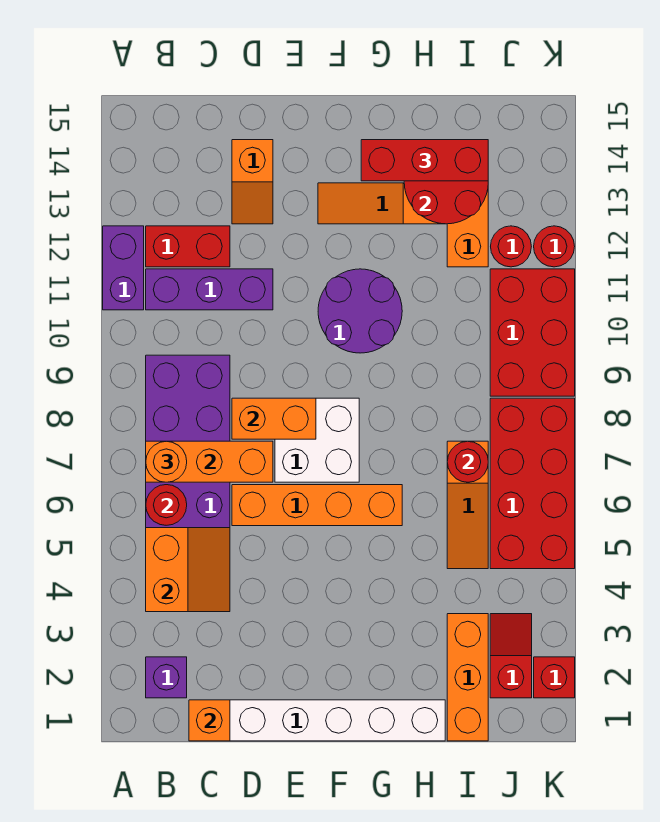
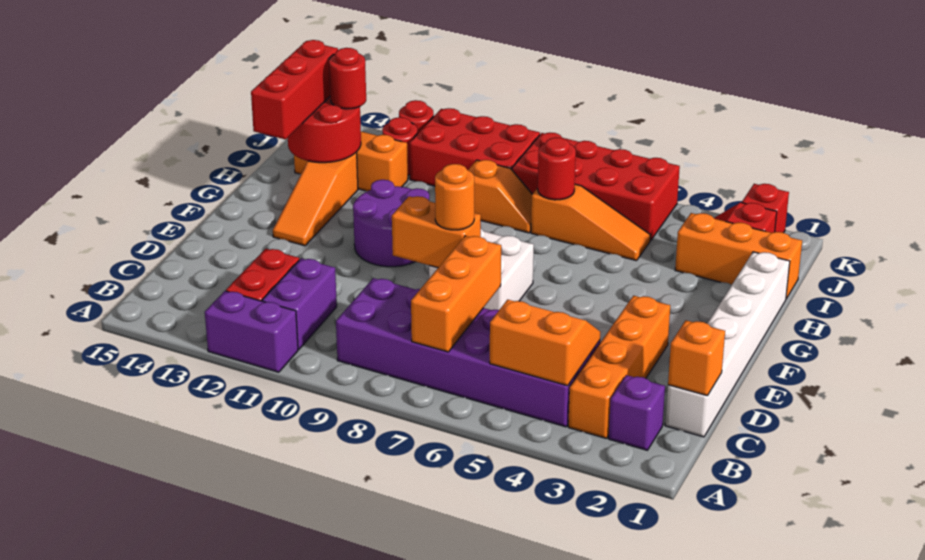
red round brick B6 level 2 -> red round brick I13 level 3
orange round brick B7 level 3 -> orange round brick E8 level 3
purple brick B11:D11 level 1 -> purple brick B11:C11 level 1
orange brick D6:G6 level 1 -> orange brick B3:E3 level 1
orange brick D8:E8 level 2 -> orange brick E8:E9 level 2
orange slope D13:D14 level 1 top 14 -> orange slope I8:I9 level 1 top 9

